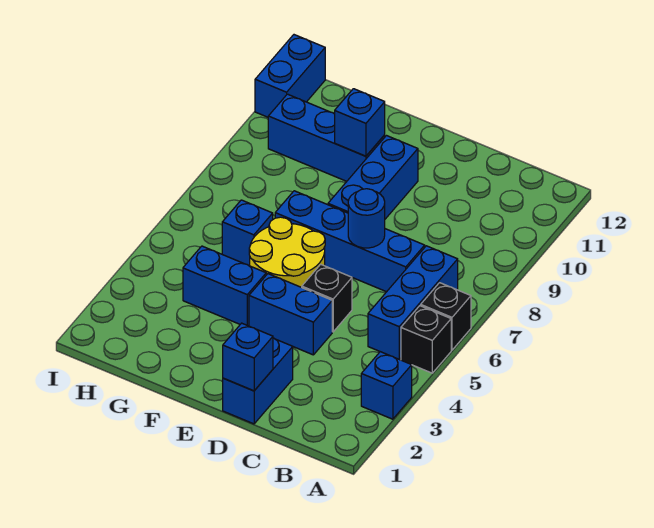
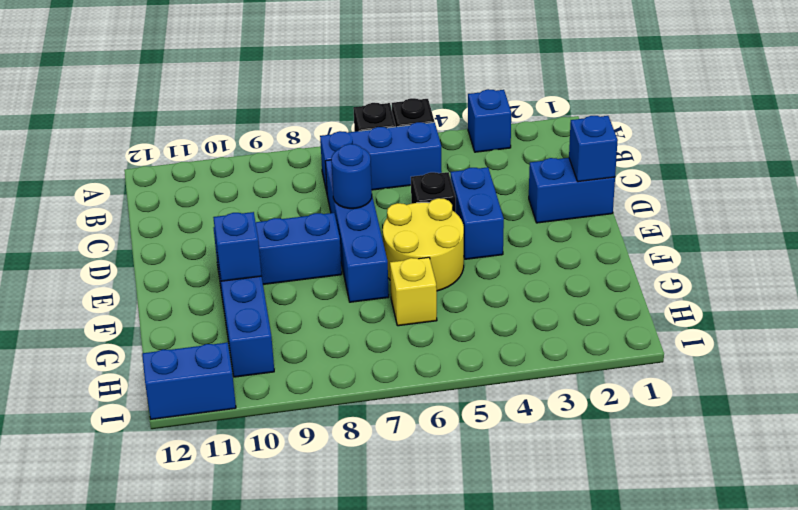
blue brick F4:G4 level 1 -> none
blue brick G6 level 1 -> yellow brick G6 level 1

